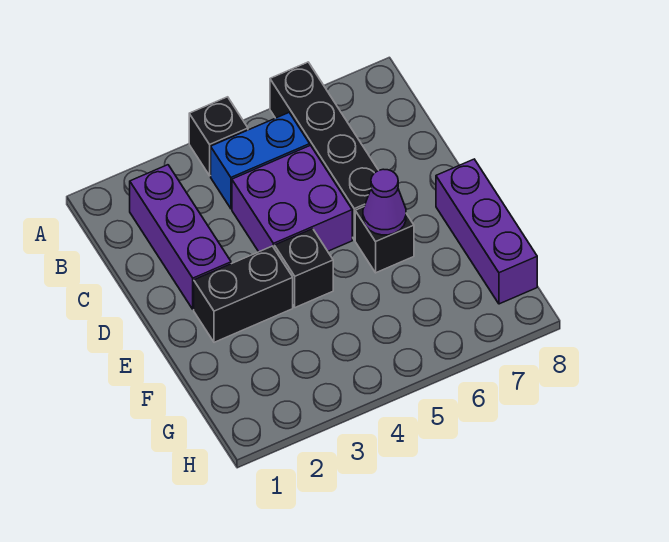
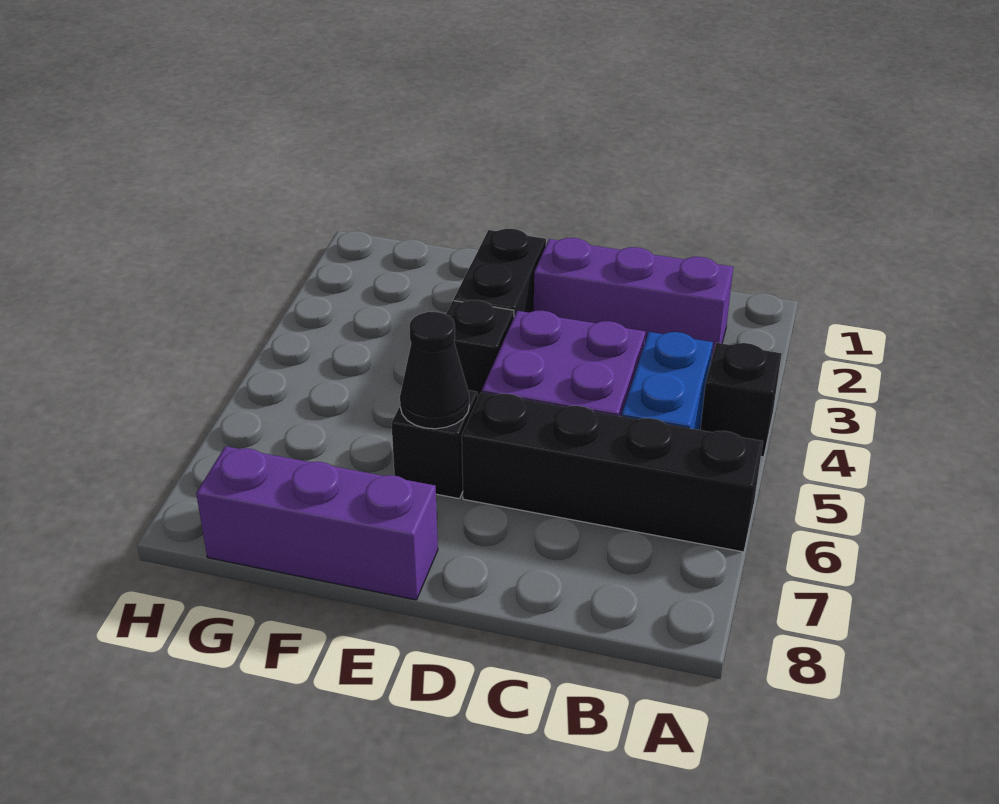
purple cone E6 level 2 -> black cone E6 level 2

